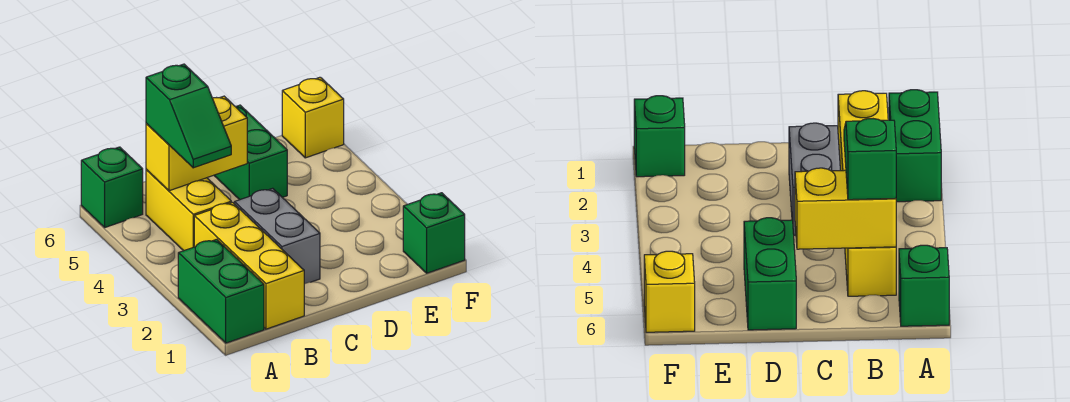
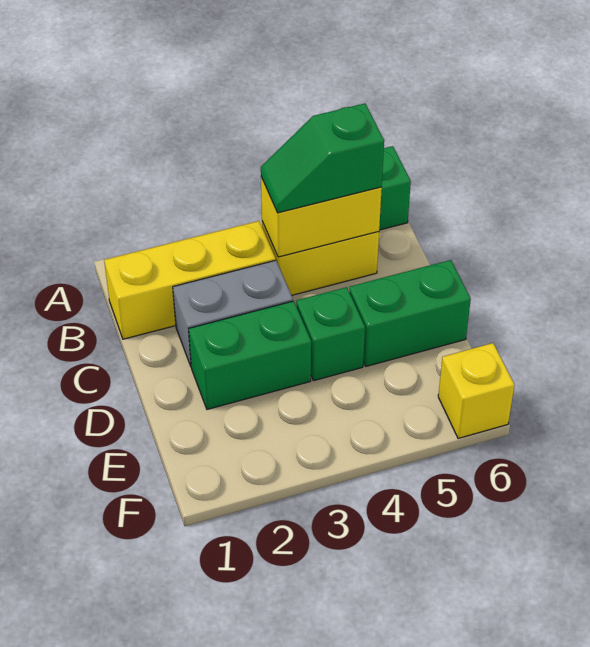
green brick A1:A2 level 1 -> green brick D2:D3 level 1
yellow brick B5:C5 level 2 -> yellow brick B4:B5 level 2
green brick F1 level 1 -> green brick D4 level 1

